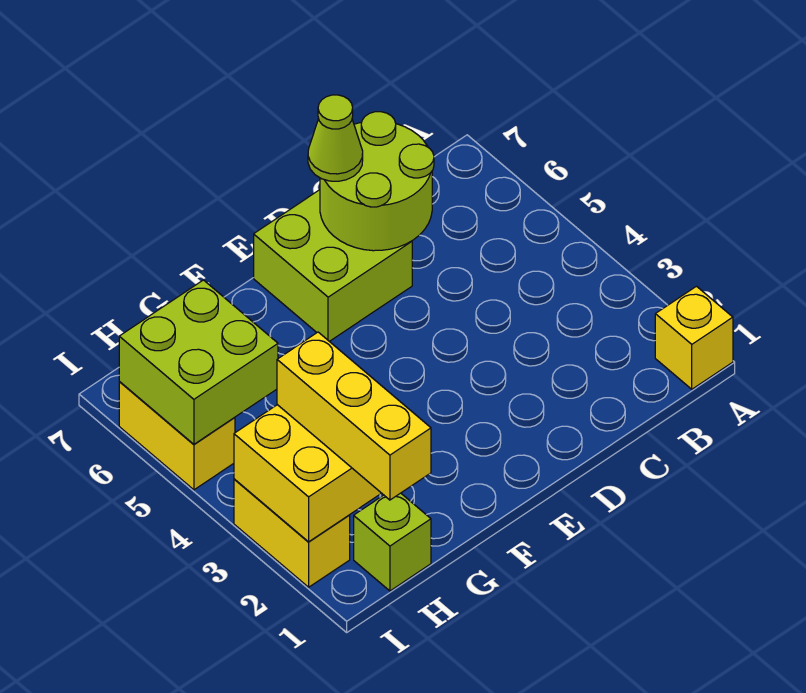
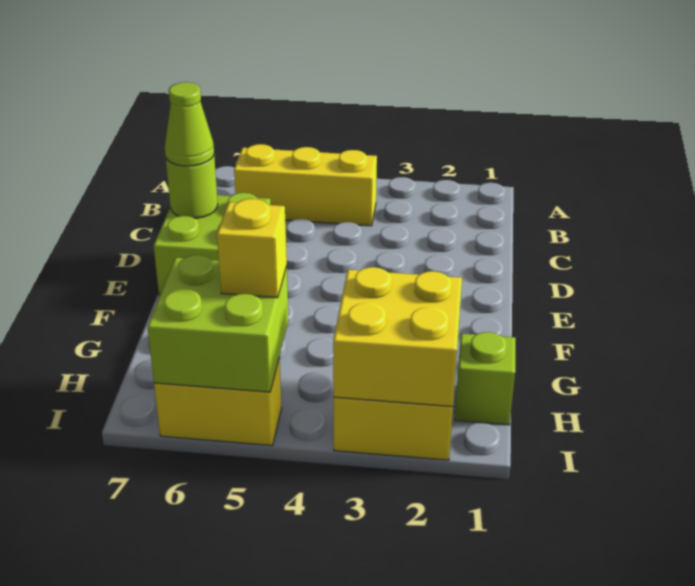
yellow brick A1 level 1 -> yellow brick H5 level 3
lime round brick C6:D7 level 2 -> lime round brick D7 level 2
yellow brick H1:H3 level 3 -> yellow brick B4:B6 level 1

